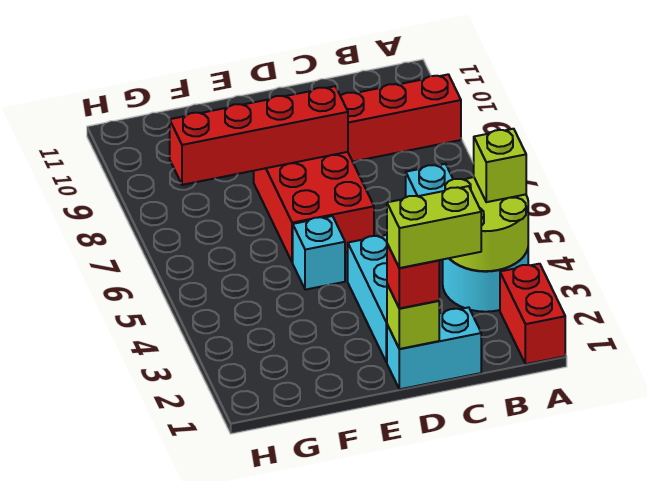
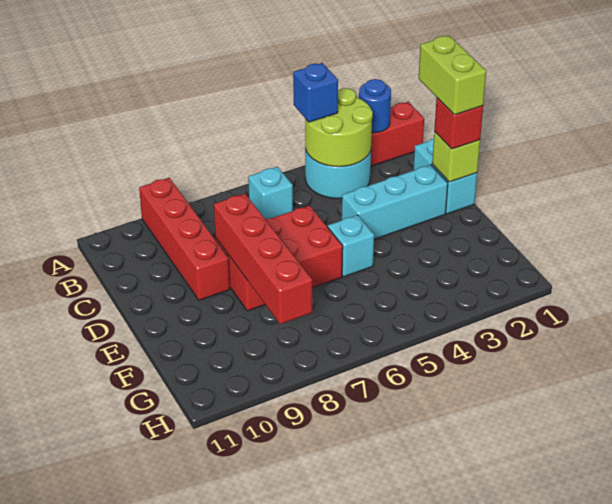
none -> blue round brick A2 level 2
lime brick A4 level 3 -> blue brick A4 level 3

